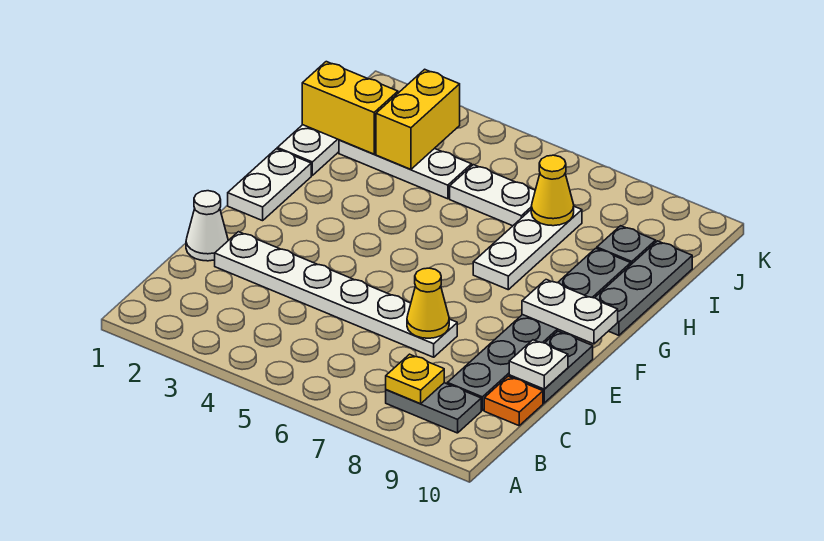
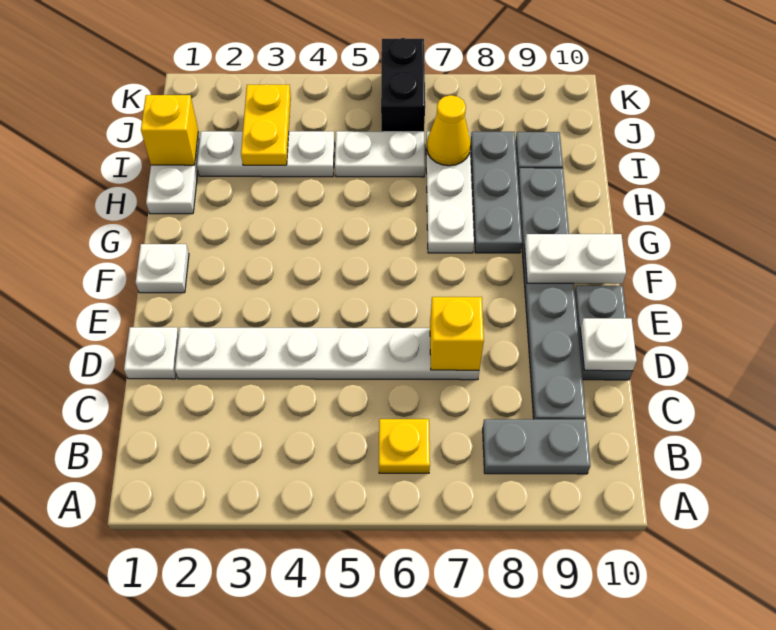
yellow plate B8 level 2 -> yellow plate B6 level 1
orange plate C10 level 1 -> none
white cone D1 level 1 -> white plate D1 level 1
yellow cone D7 level 2 -> yellow brick D7 level 2
white plate F1:G1 level 1 -> white plate F1 level 1
grey plate G10:I10 level 1 -> grey plate G8:I8 level 1
yellow brick I1:I2 level 2 -> yellow brick I1 level 2
yellow brick I3:J3 level 2 -> yellow plate I3:J3 level 2
none -> black brick J6:K6 level 1

